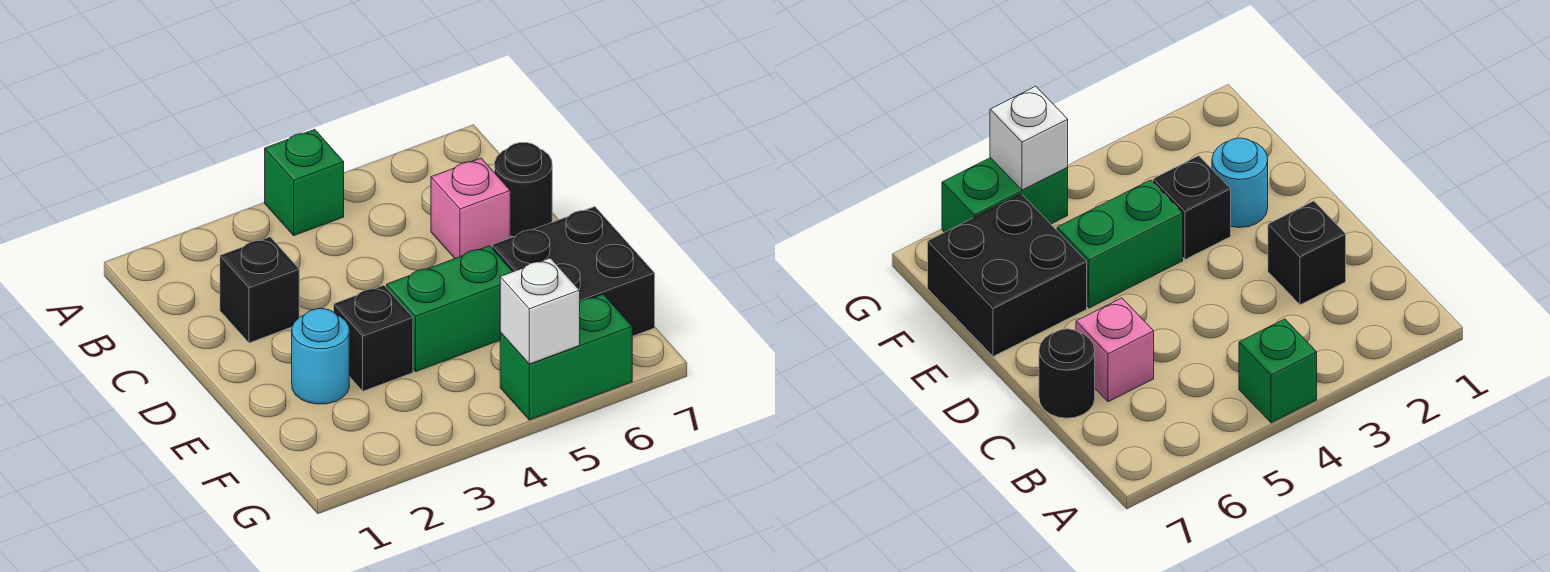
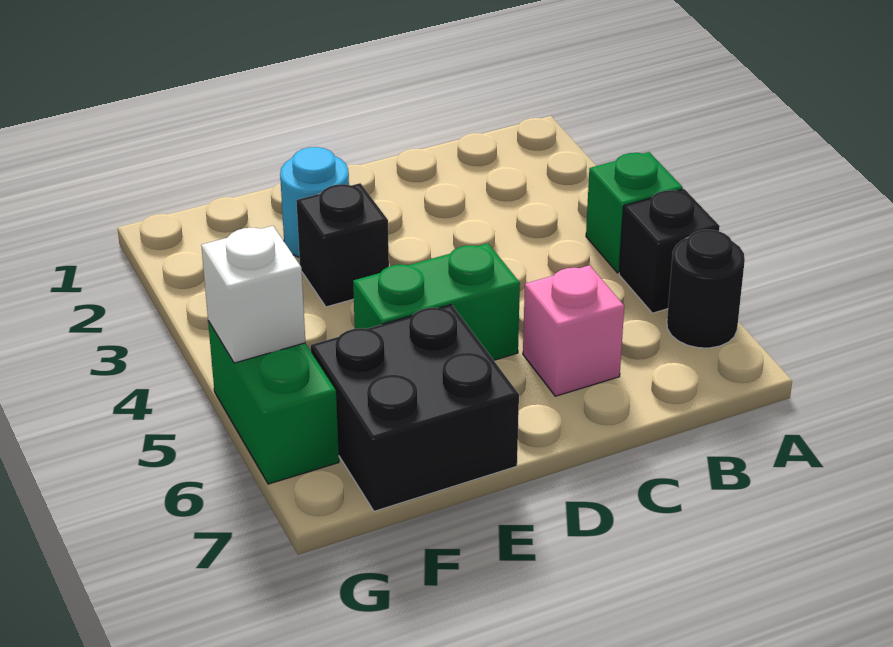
black brick C2 level 1 -> black brick A5 level 1
black round brick C7 level 1 -> black round brick A6 level 1
green brick E4:E5 level 1 -> green brick D5:E5 level 1

